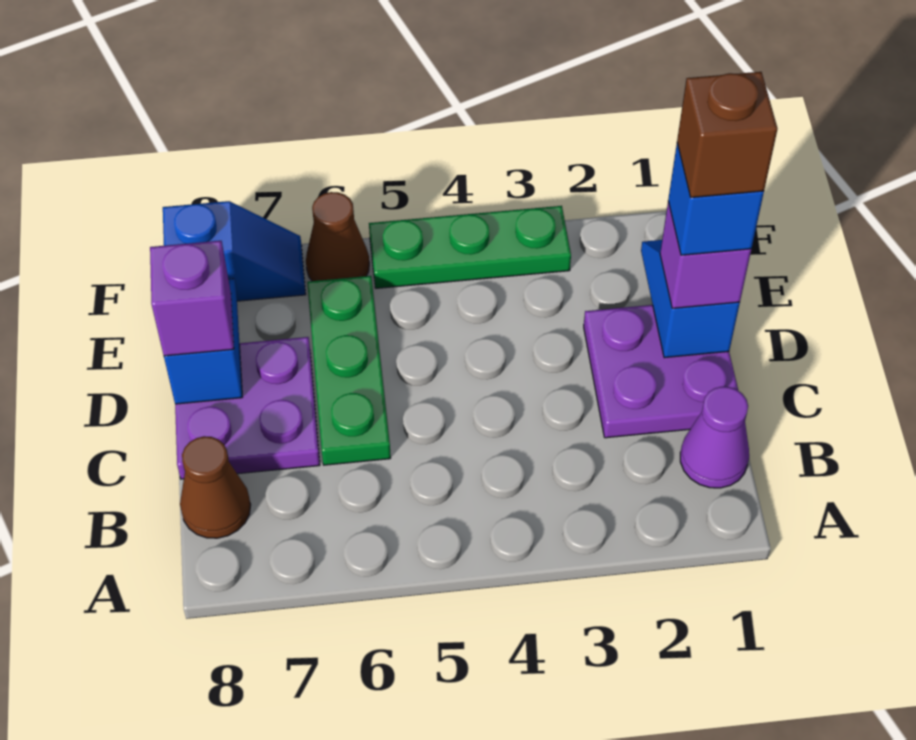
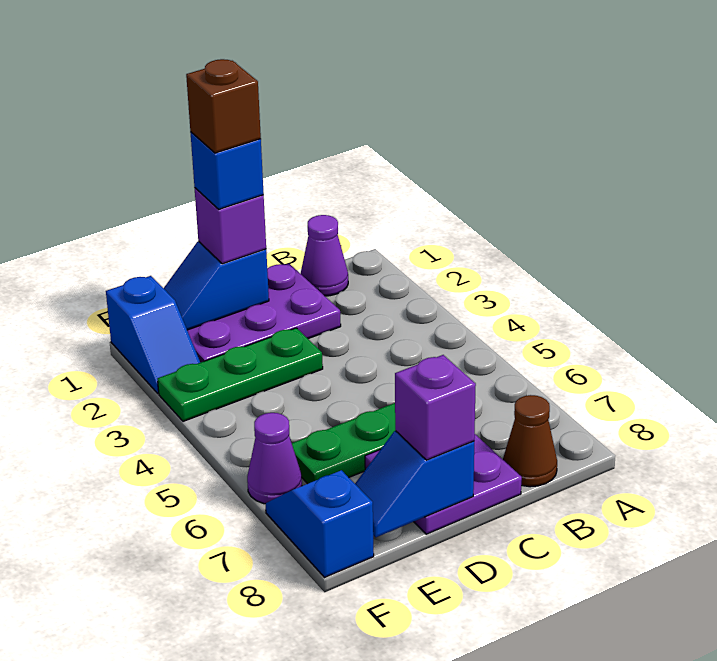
purple plate C1:D2 level 1 -> purple plate C1:E2 level 1
none -> blue slope F1:F2 level 1 top 1
green plate F3:F5 level 1 -> green plate D3:F3 level 1
brown cone F6 level 1 -> purple cone F6 level 1

